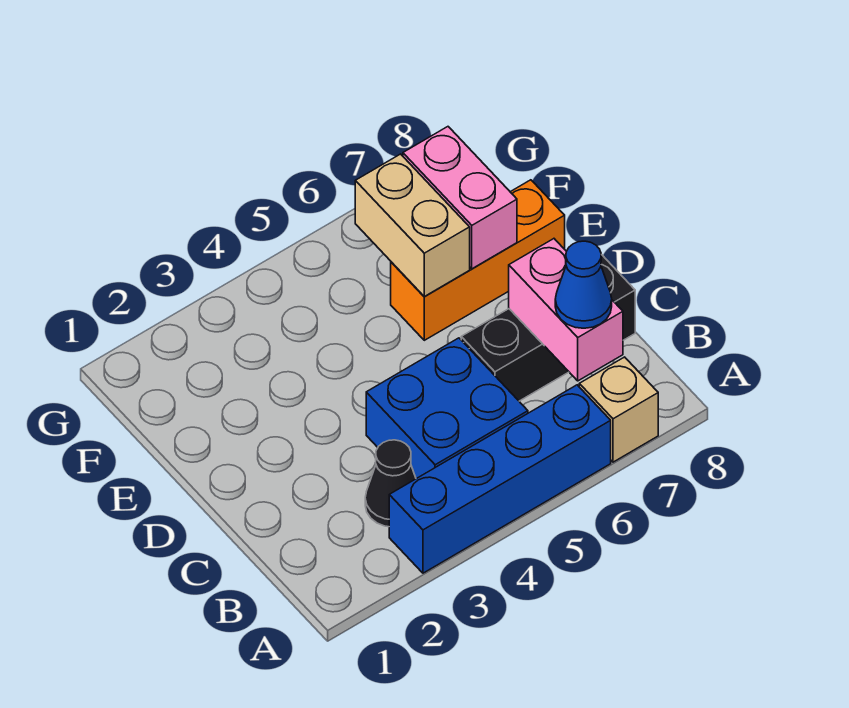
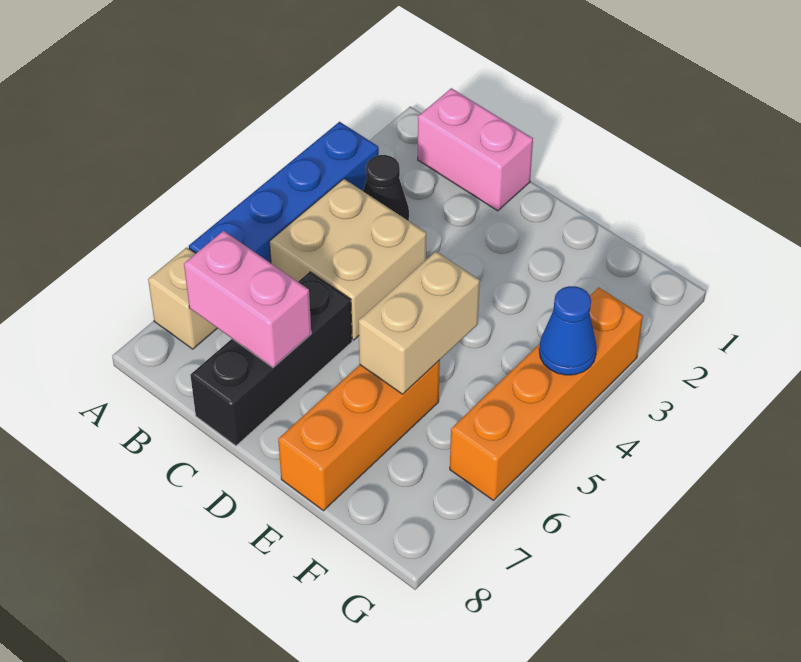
blue brick B4:C5 level 1 -> tan brick B4:C5 level 1
blue cone B7 level 3 -> blue cone G4 level 2
tan brick E6:F6 level 2 -> tan brick E5:E6 level 2
pink brick E7:F7 level 2 -> pink brick B1:C1 level 1
none -> orange brick G3:G6 level 1

